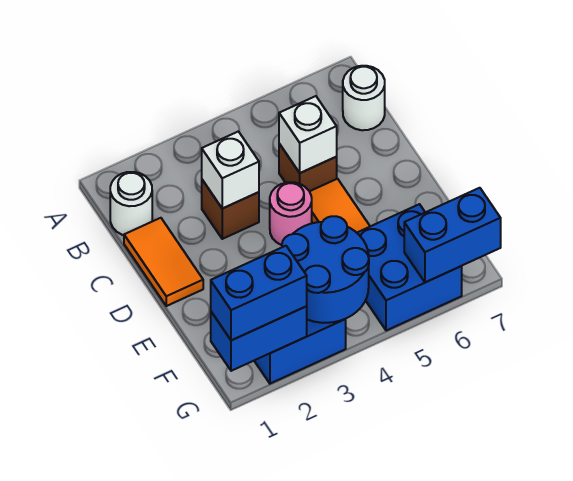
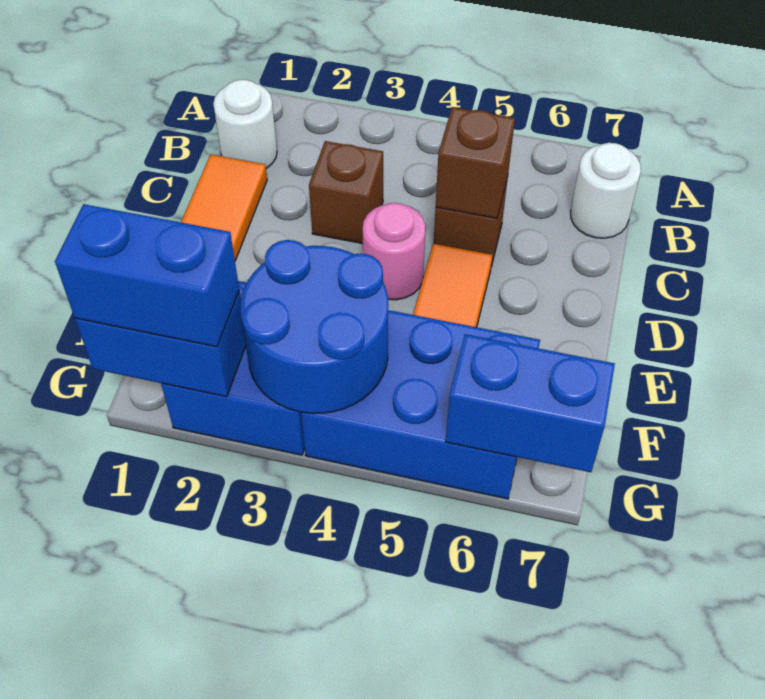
white brick C3 level 2 -> none
white brick C5 level 2 -> brown brick C5 level 2
blue brick F5:G6 level 1 -> blue brick F4:G6 level 1

